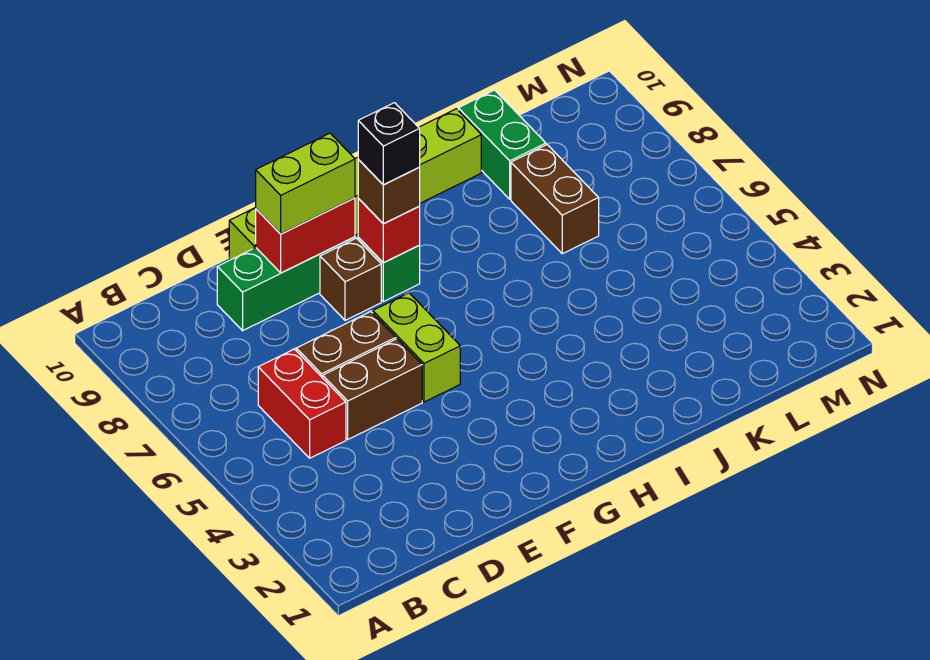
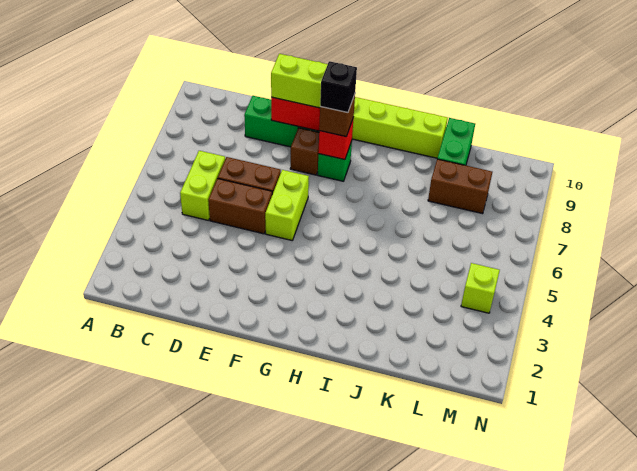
red brick C5:C6 level 1 -> lime brick C5:C6 level 1
brown brick K7:K8 level 1 -> brown brick K8:L8 level 1
none -> lime brick M4 level 1

